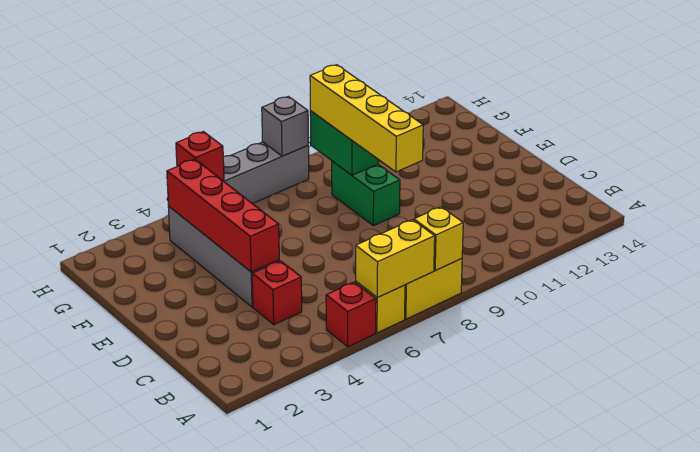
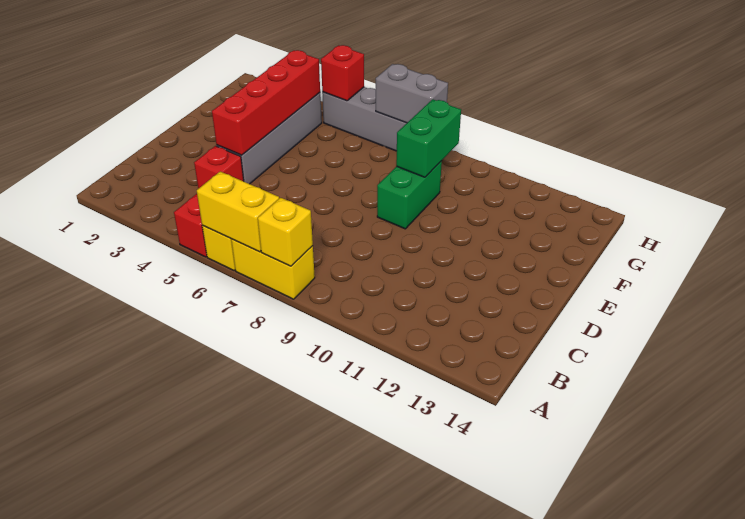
yellow brick D9:G9 level 3 -> none
grey brick H8 level 2 -> grey brick H7:H8 level 2

